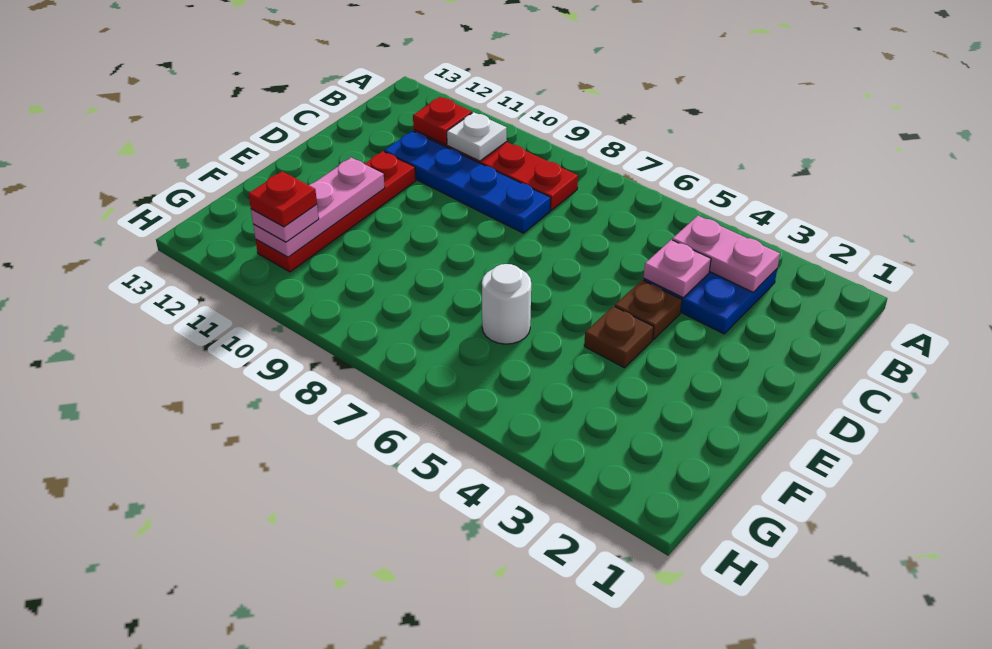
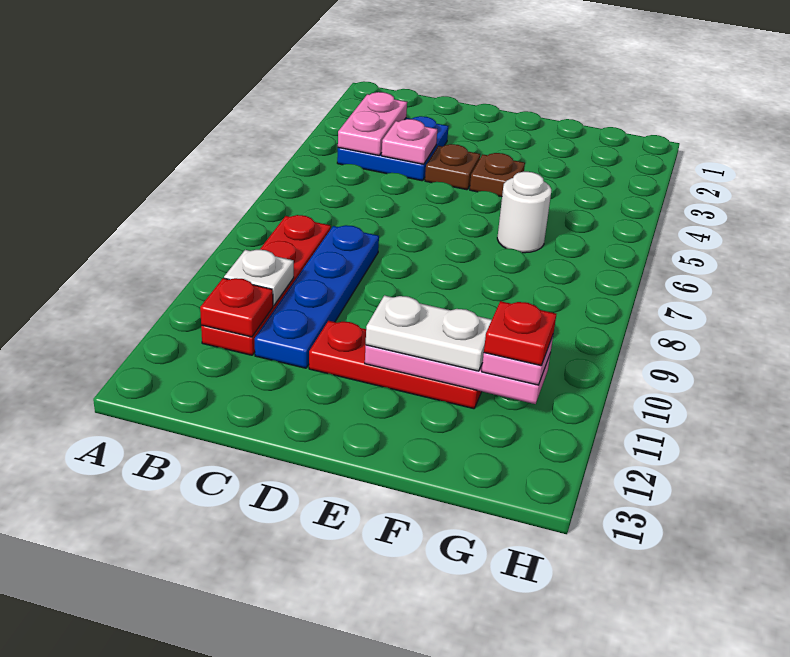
red plate D11:G11 level 1 -> red plate D11:F11 level 1
none -> white plate E11:F11 level 3

